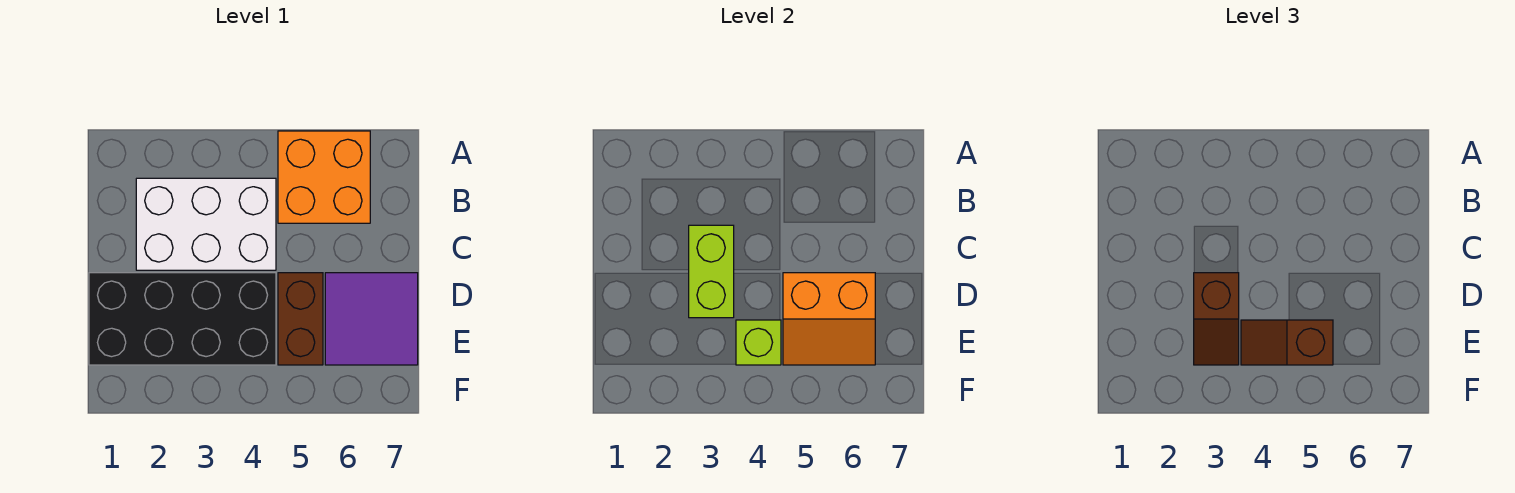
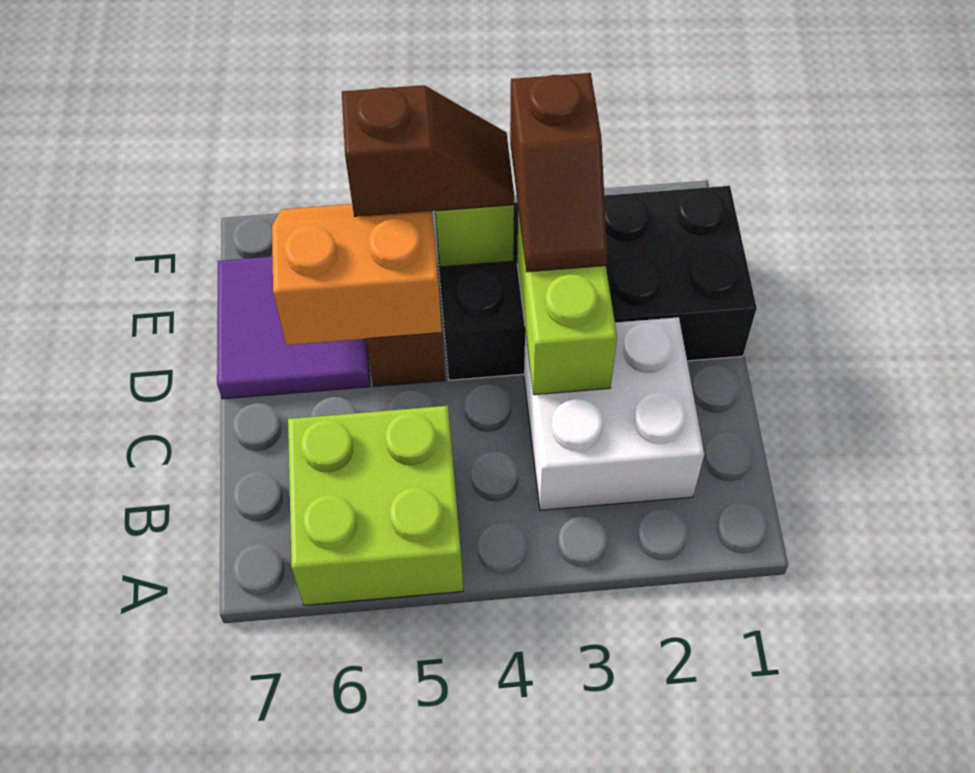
orange brick A5:B6 level 1 -> lime brick A5:B6 level 1
white brick B2:C4 level 1 -> white brick B2:C3 level 1
brown slope D3:E3 level 3 top D -> brown slope D3:E3 level 3 top E

